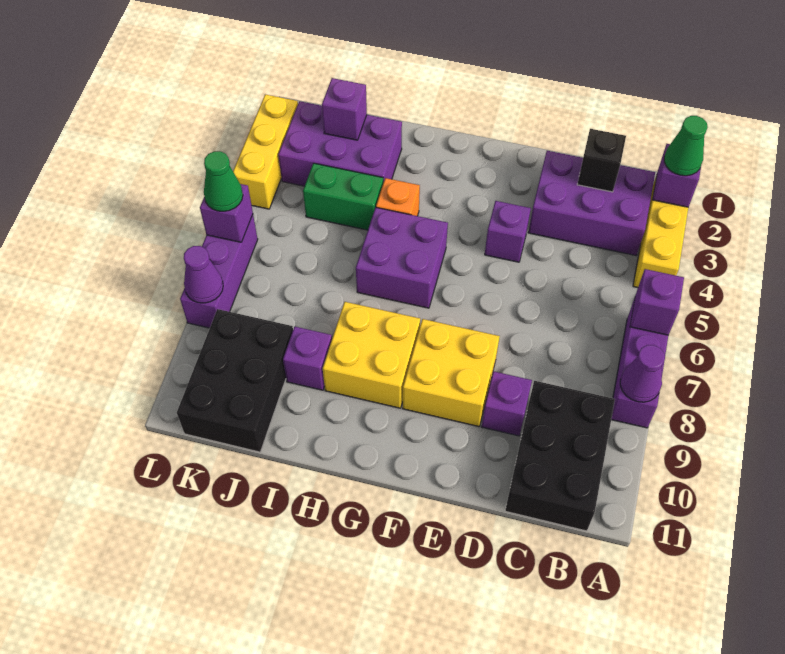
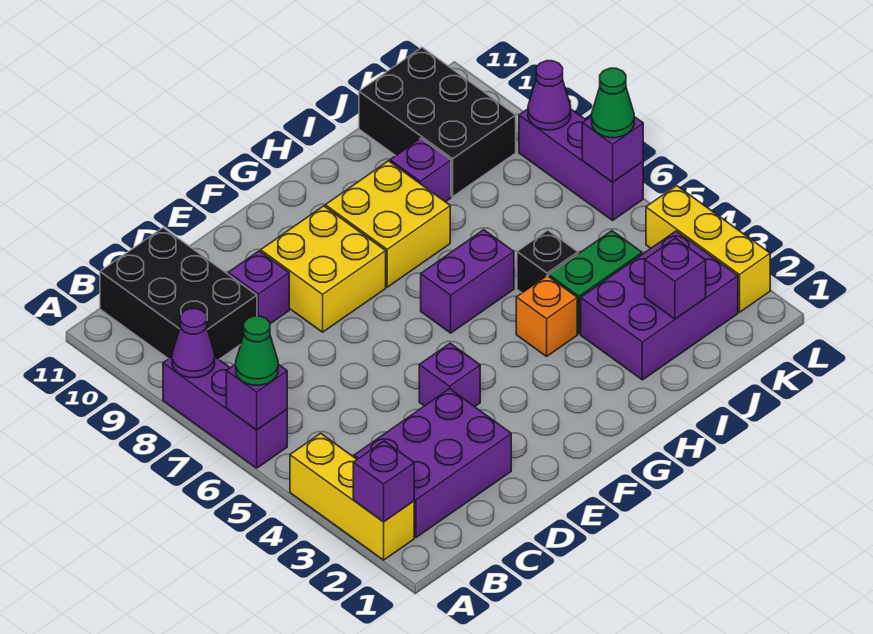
green cone A2 level 3 -> green cone A6 level 3
black brick C2 level 2 -> black brick I5 level 1
purple brick G5:H6 level 1 -> purple brick G6:H6 level 1

